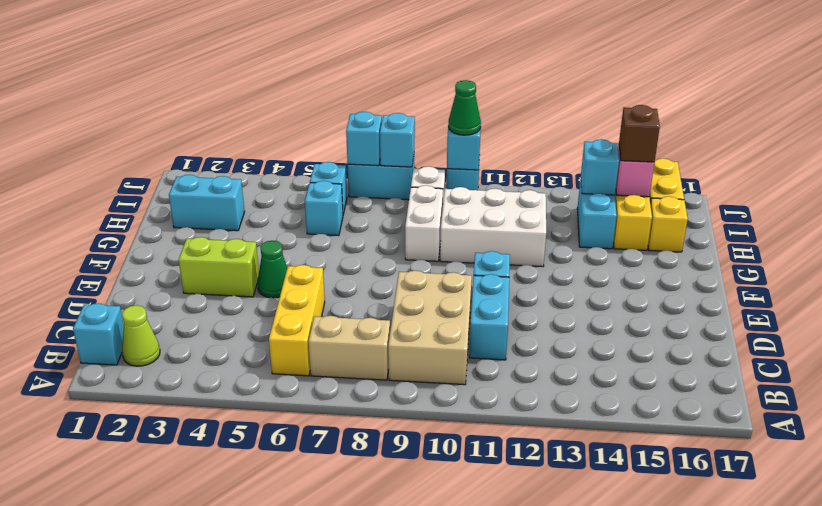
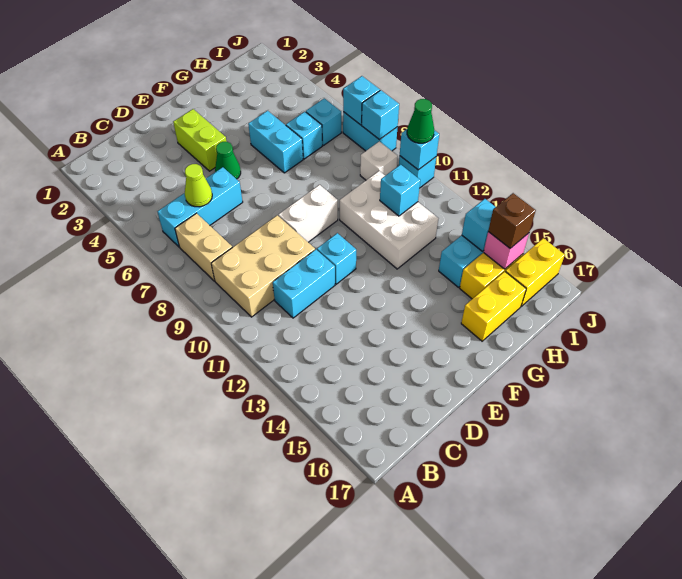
cyan brick B1 level 1 -> cyan brick H11 level 2
lime cone B2 level 1 -> lime cone C6 level 2
yellow brick B6:D6 level 1 -> cyan brick B6:D6 level 1
white brick G9:H9 level 1 -> white brick E9:F9 level 1
cyan brick H2:H3 level 1 -> cyan brick G5:G6 level 1
yellow brick H16 level 1 -> yellow brick G16:H16 level 1

